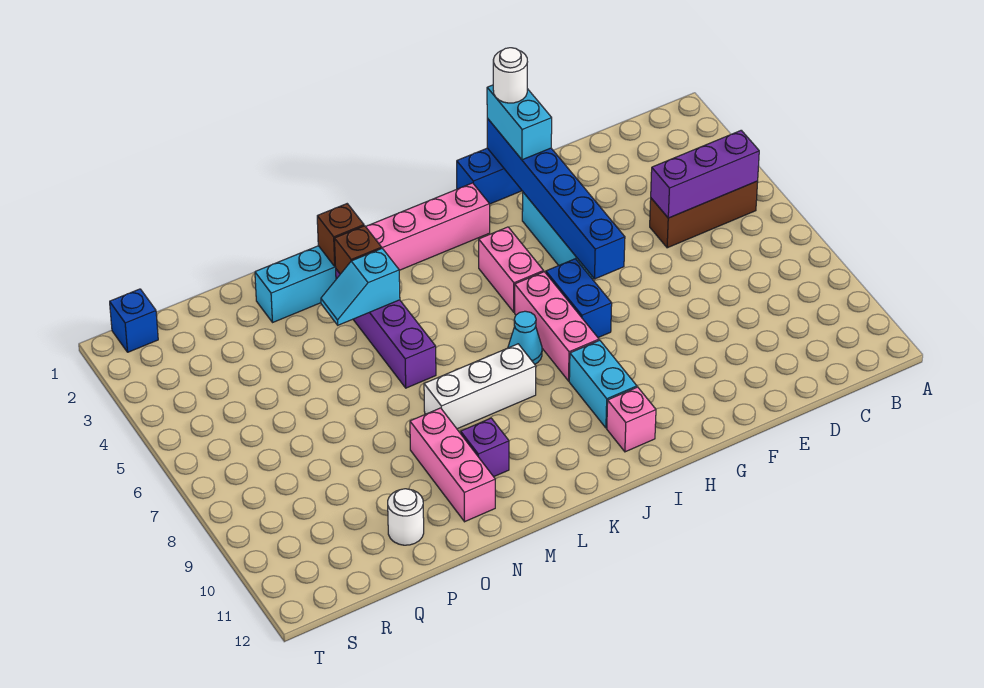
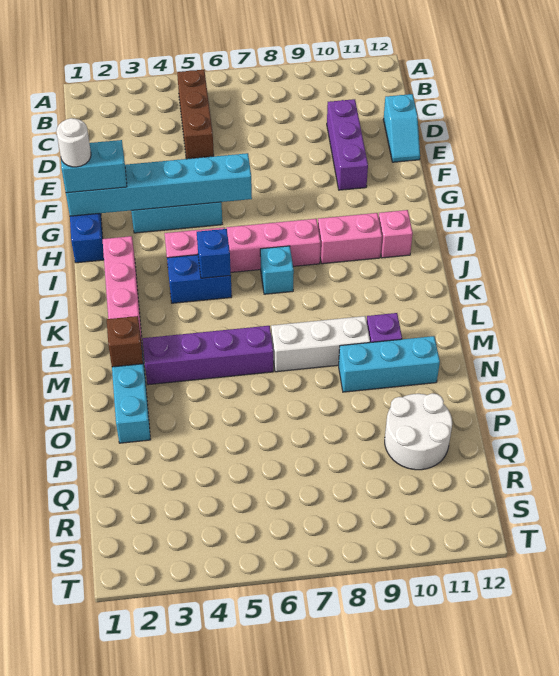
purple brick B5:D5 level 2 -> purple brick D10:F10 level 1
blue brick G1:G6 level 2 -> cyan brick G1:G6 level 2
blue brick H6:H7 level 1 -> blue brick J4:J5 level 1
cyan brick I9:I10 level 1 -> pink brick I9:I10 level 1
cyan cone J7 level 1 -> cyan brick J7 level 1
white brick K8:M8 level 1 -> white brick M7:M9 level 1
brown brick M3 level 2 -> none
cyan slope M4:N4 level 2 top M -> cyan slope D12:E12 level 1 top D
pink brick N9:N11 level 1 -> cyan brick N9:N11 level 1
white round brick P11 level 1 -> white round brick P10:Q11 level 1
blue brick S1 level 1 -> blue brick J5 level 2

